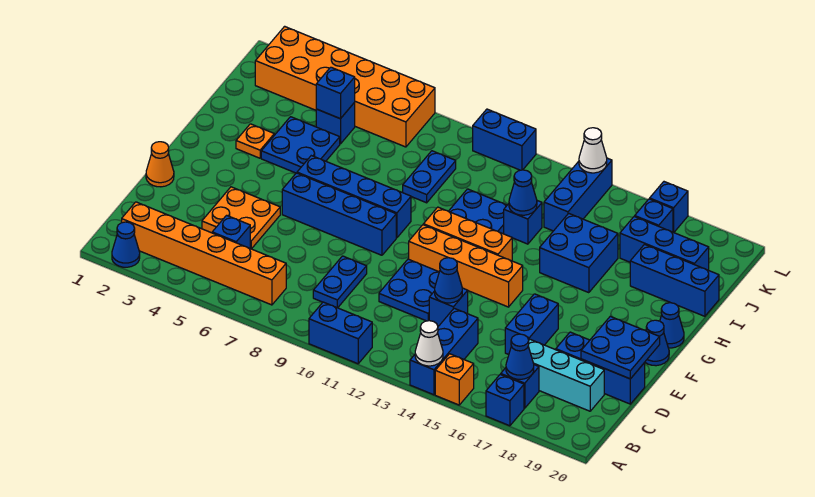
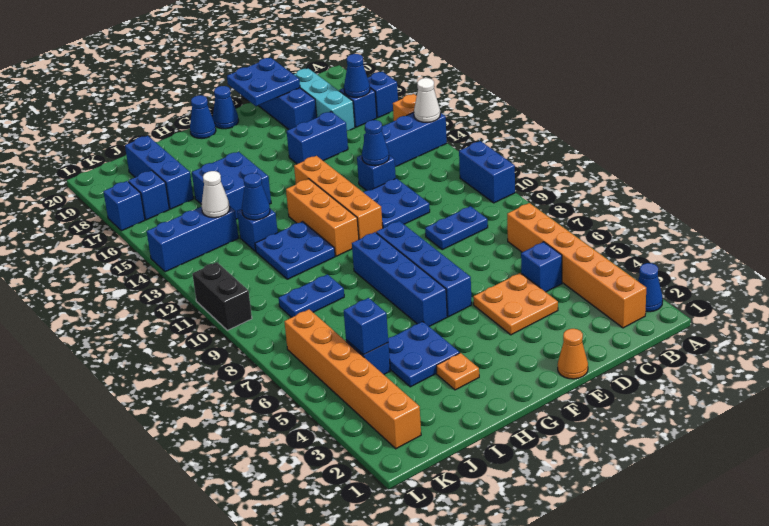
blue brick I18:I20 level 1 -> none
orange brick K2:L7 level 1 -> orange brick K2:K7 level 1
blue brick L10:L11 level 1 -> black brick L10:L11 level 1
white cone L14 level 2 -> white cone J14 level 2

